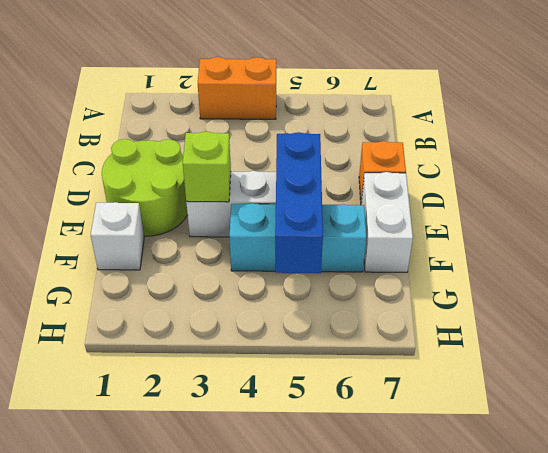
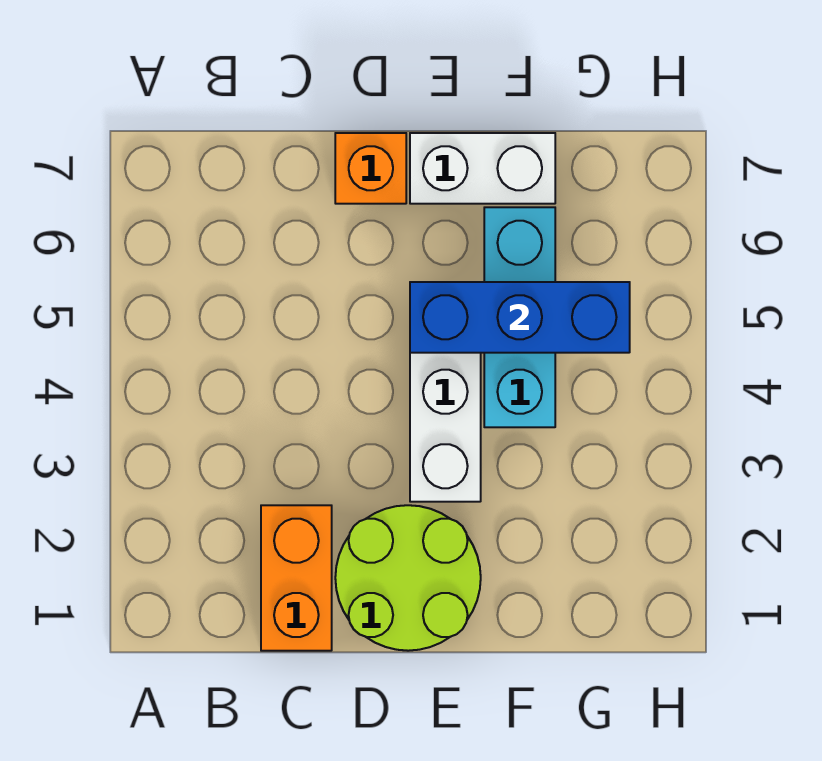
orange brick A3:A4 level 1 -> orange brick C1:C2 level 1
lime brick E3 level 2 -> none
white brick F1 level 1 -> none

